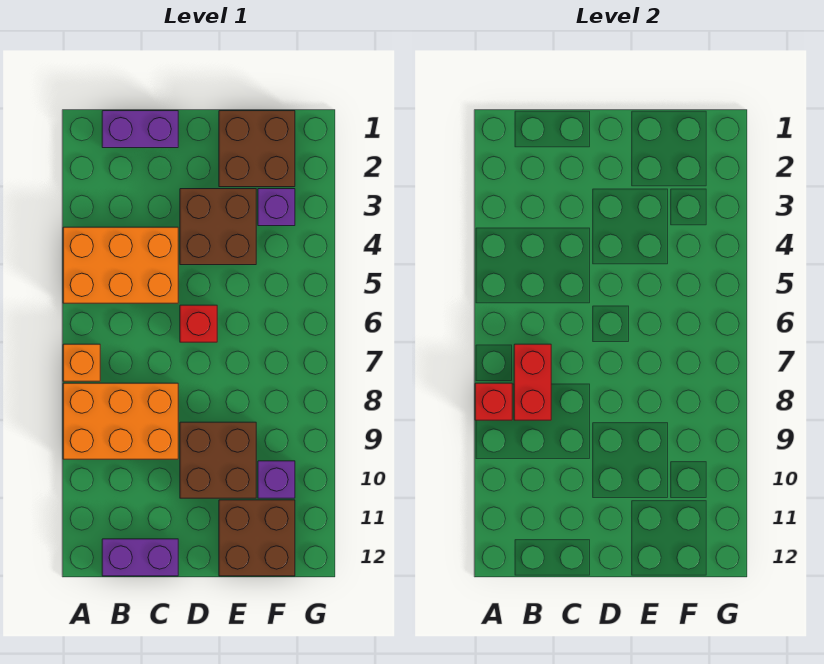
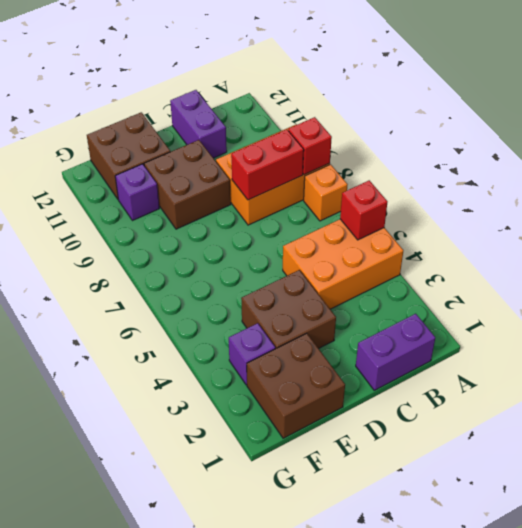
red brick B7:B8 level 2 -> red brick B8:C8 level 2
purple brick B12:C12 level 1 -> purple brick C11:C12 level 1
red brick D6 level 1 -> red brick A5 level 2

